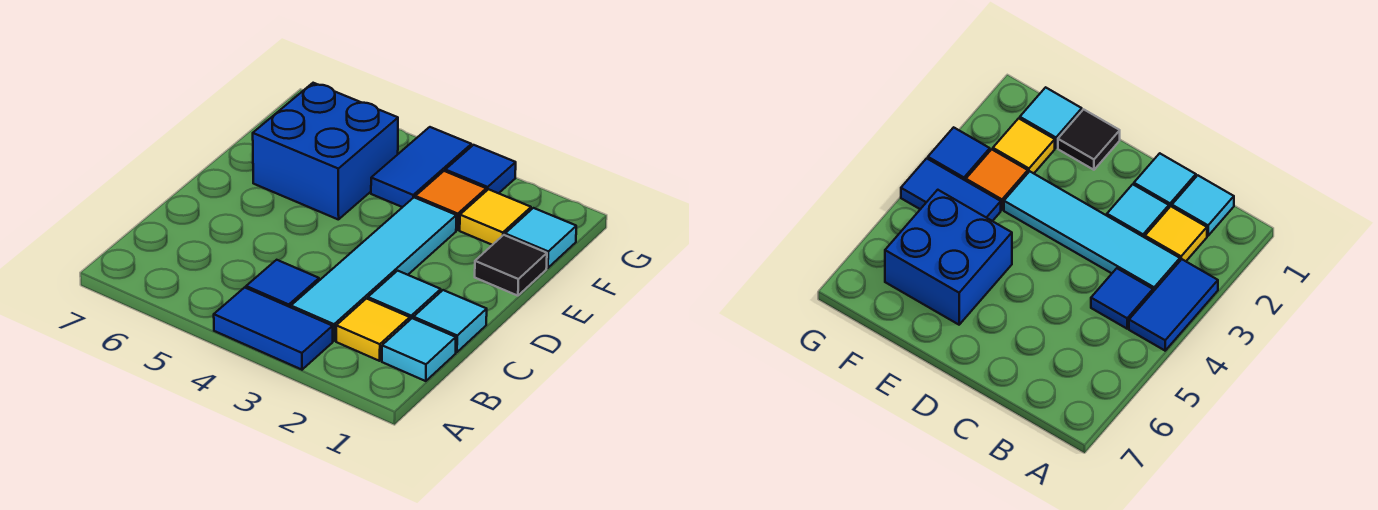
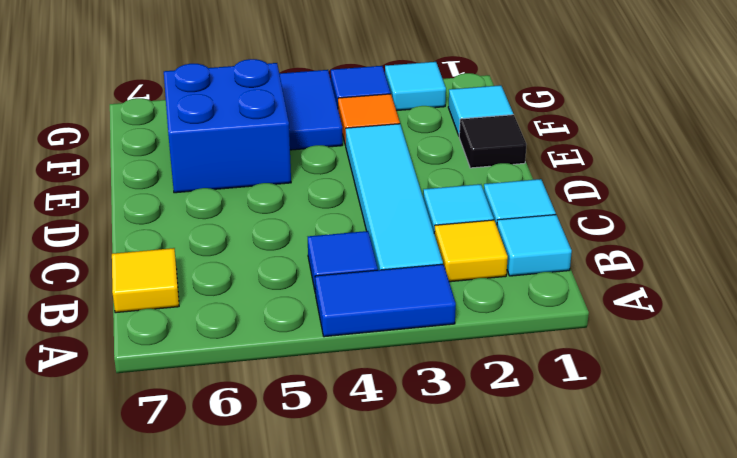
yellow tile F2 level 1 -> yellow tile B7 level 1
none -> cyan tile G2 level 1

